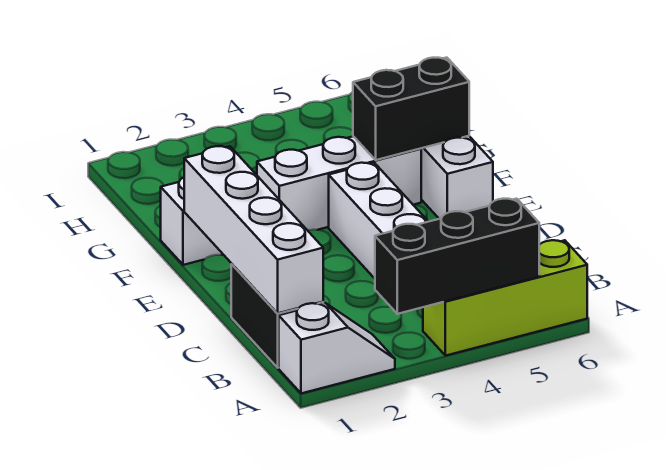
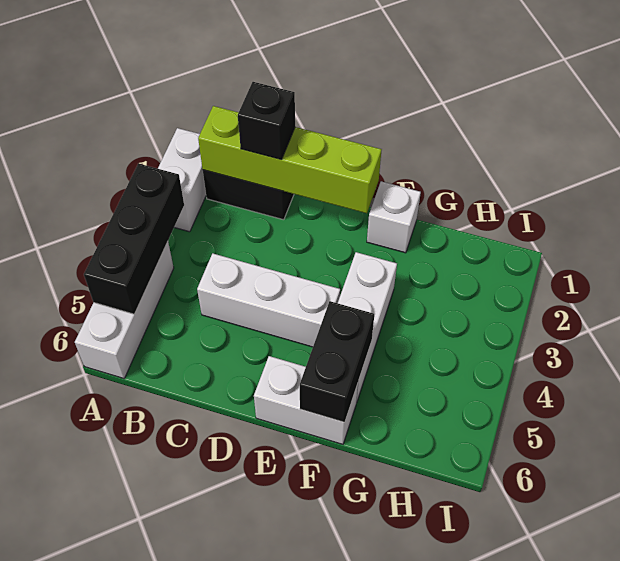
white slope A1:A2 level 1 top 1 -> white brick A1:A2 level 1
lime brick A4:A6 level 1 -> white brick A4:A6 level 1
white brick B1:E1 level 2 -> lime brick B1:E1 level 2
none -> black brick C1 level 3

